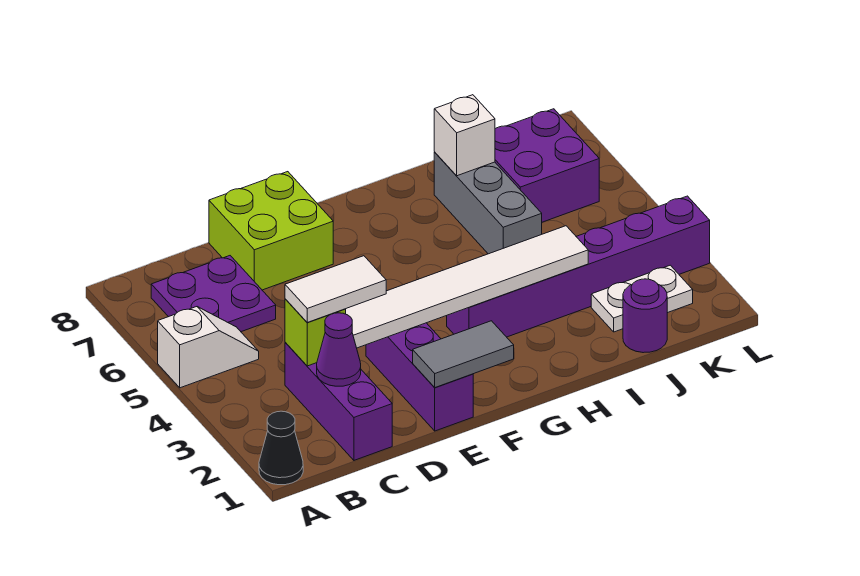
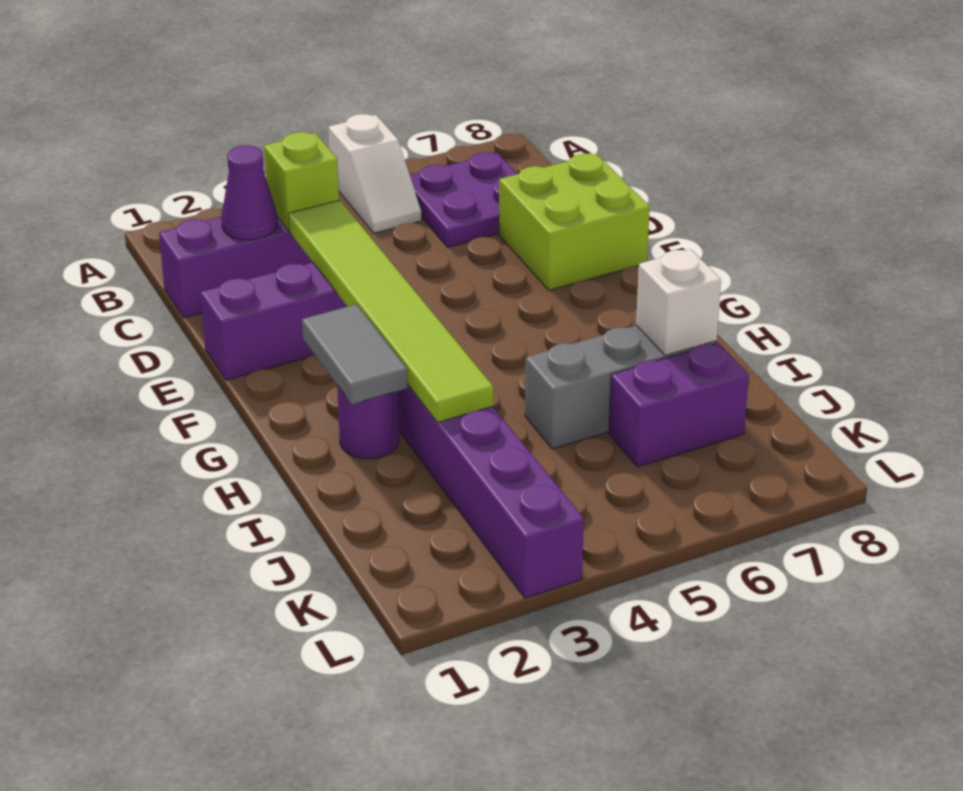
black cone A1 level 1 -> none
white tile C3:D3 level 3 -> none
white tile D3:I3 level 2 -> lime tile D3:I3 level 2
grey tile E1:F1 level 2 -> grey tile G2:H2 level 2
purple round brick J1 level 1 -> purple round brick H2 level 1
white plate J2:K2 level 1 -> none
purple brick J6:K7 level 1 -> purple brick J6:J7 level 1

